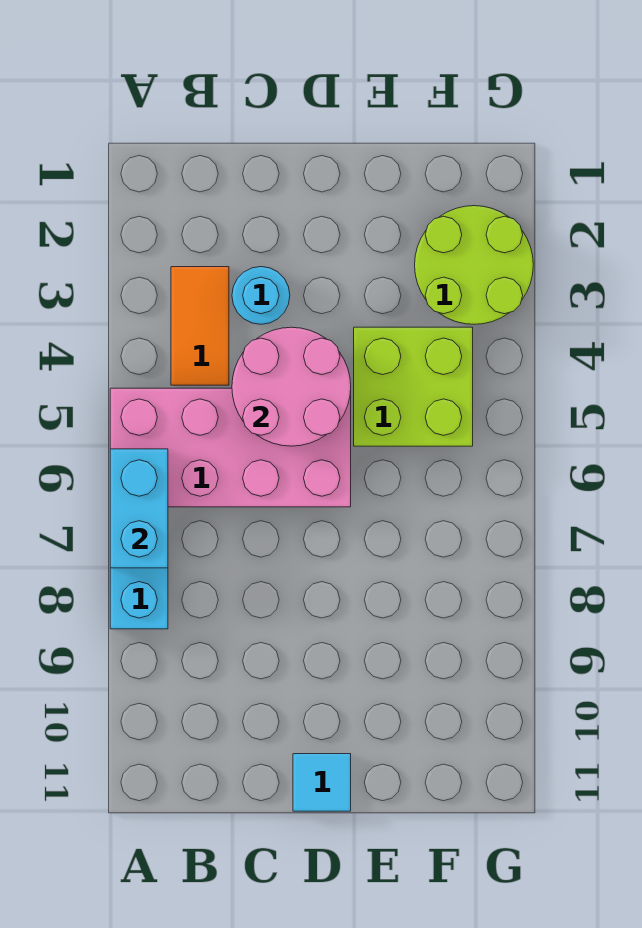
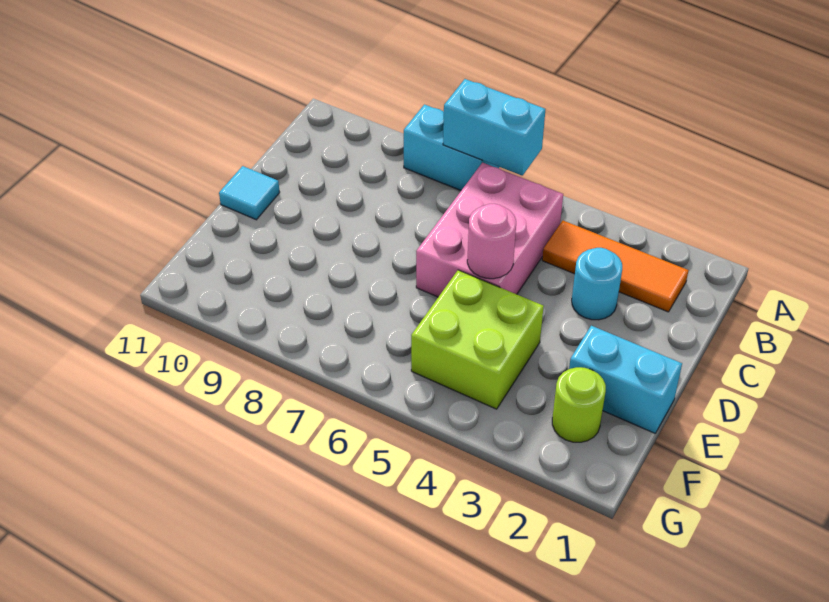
pink brick A5:D6 level 1 -> pink brick B5:D6 level 1
orange tile B3:B4 level 1 -> orange tile B2:B4 level 1
pink round brick C4:D5 level 2 -> pink round brick D5 level 2
none -> cyan brick E1:E2 level 1
lime round brick F2:G3 level 1 -> lime round brick F2 level 1

